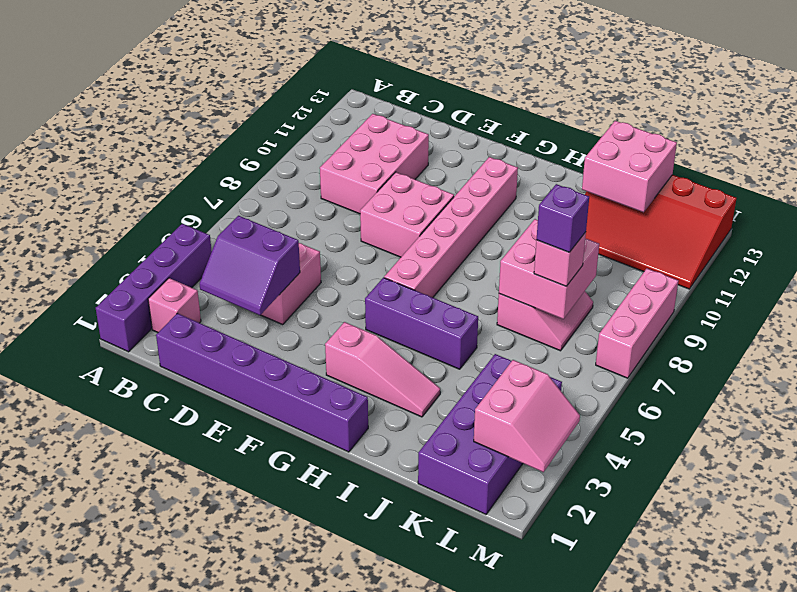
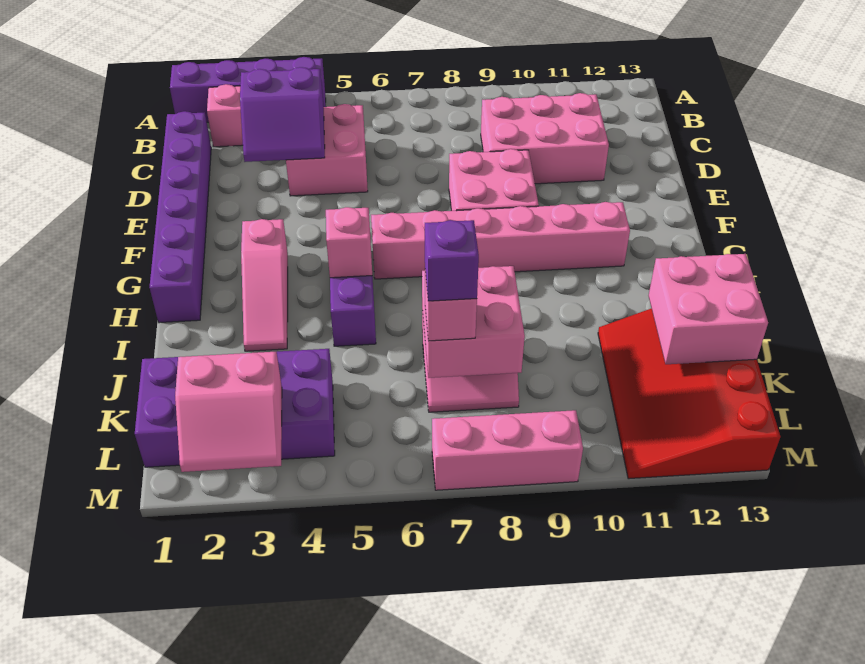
purple slope C3:D4 level 2 top 4 -> purple slope C3:D4 level 2 top C
none -> pink brick H5 level 2

